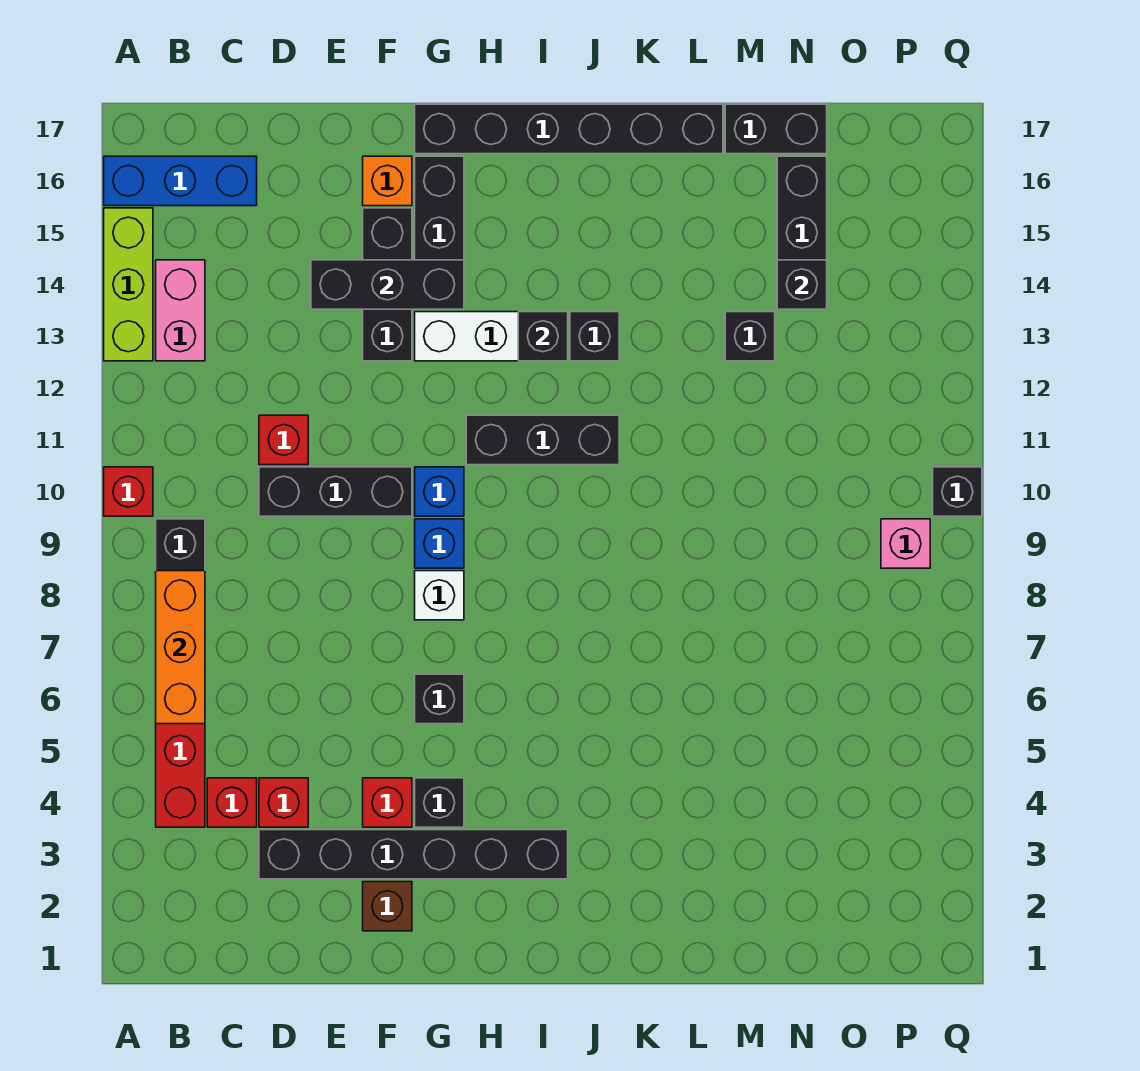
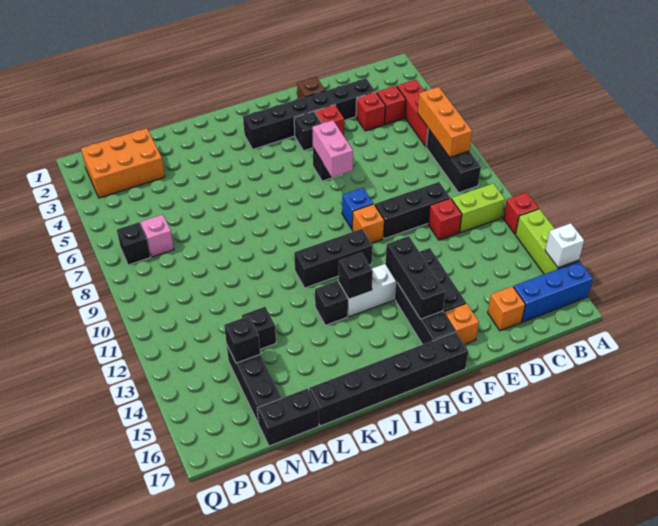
red brick A10 level 1 -> red brick A12 level 1
none -> lime brick B11:C11 level 1
pink brick B13:B14 level 1 -> pink brick G6:G7 level 2
none -> orange brick D16 level 1
black brick E14:G14 level 2 -> black brick G13:G15 level 2
white brick G8 level 1 -> white brick A15 level 2
blue brick G10 level 1 -> orange brick G10 level 1
none -> orange brick N2:P3 level 1
pink brick P9 level 1 -> pink brick O7 level 1
black brick Q10 level 1 -> black brick P7 level 1

